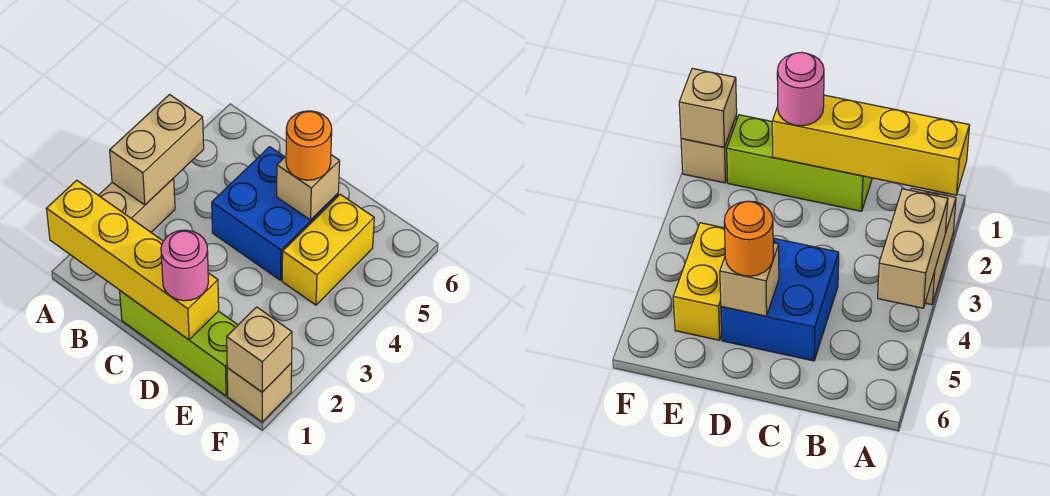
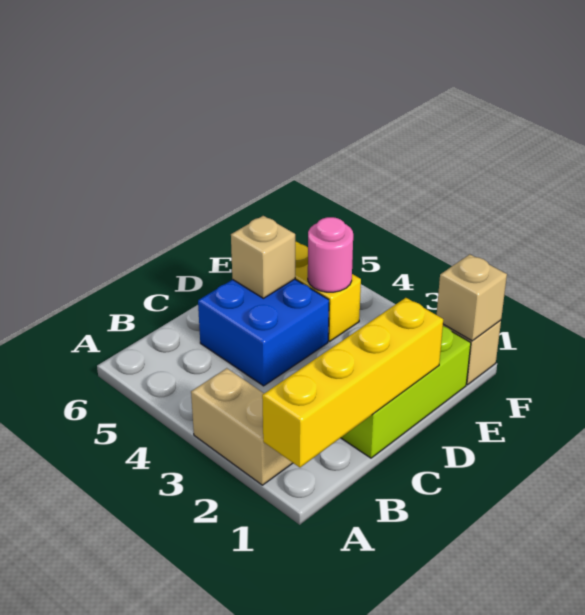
tan brick A3:A4 level 2 -> none
pink round brick D1 level 3 -> pink round brick E4 level 2
orange round brick D5 level 3 -> none

